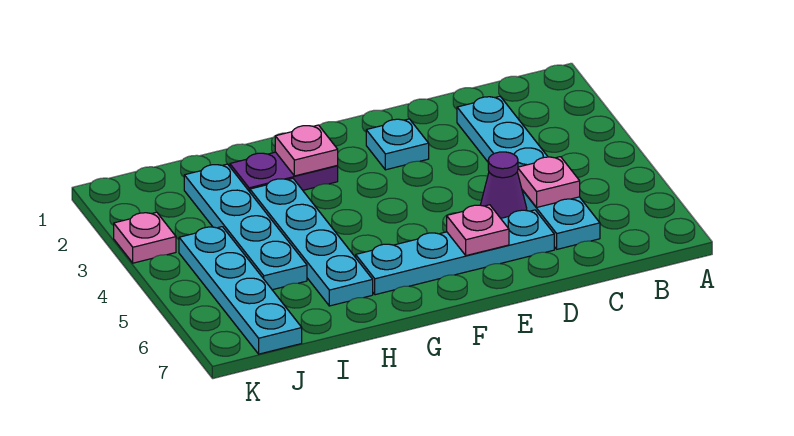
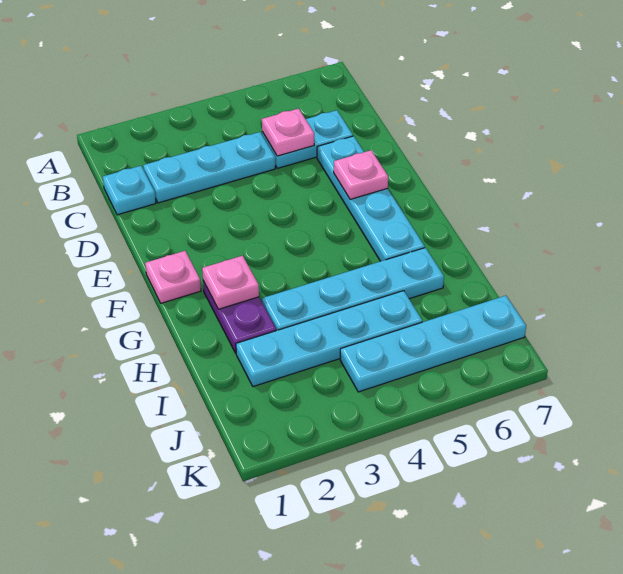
purple cone D5 level 1 -> none
cyan plate E2 level 1 -> cyan plate C1 level 1
pink plate K3 level 1 -> pink plate F1 level 1

